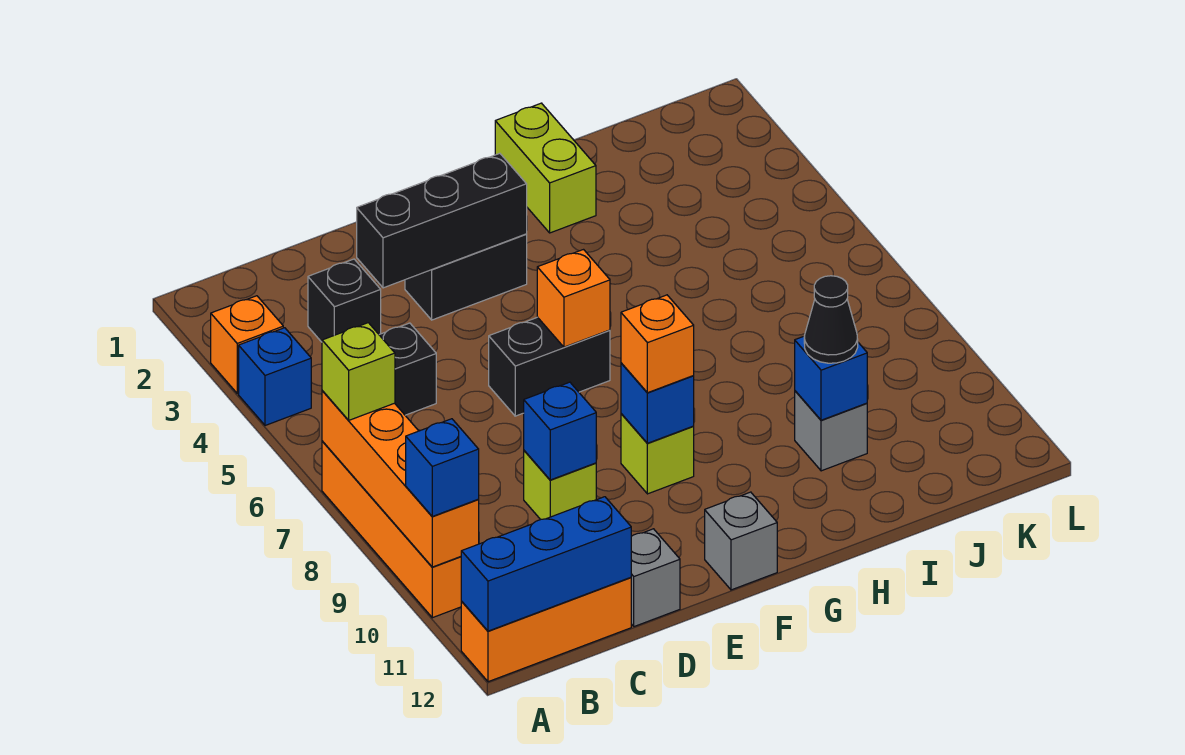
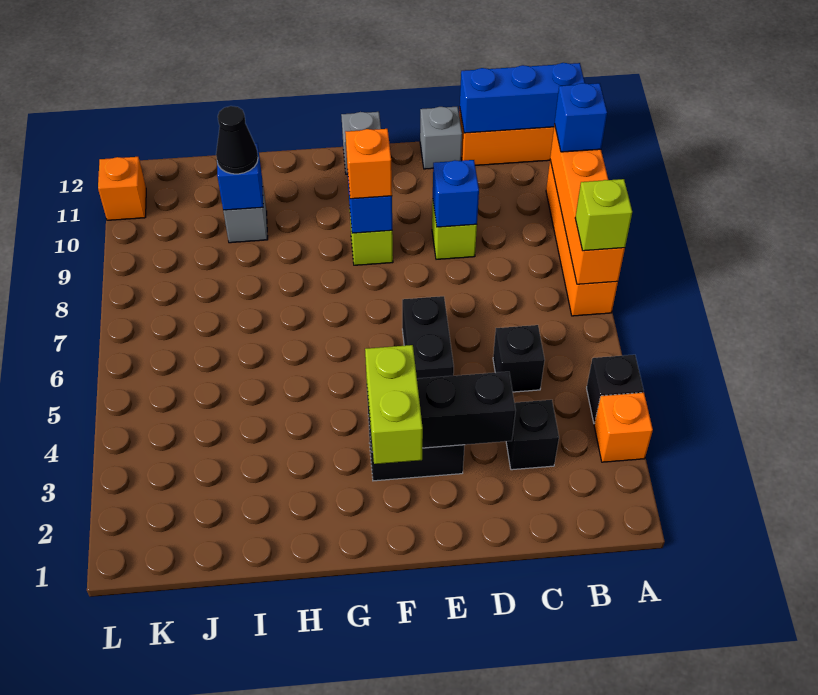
blue brick A4 level 1 -> black brick A4 level 1
black brick E6:F6 level 1 -> black brick E5:E6 level 1
orange brick F6 level 2 -> orange brick L11 level 1
lime brick H1:H2 level 1 -> lime brick F2:F3 level 3

